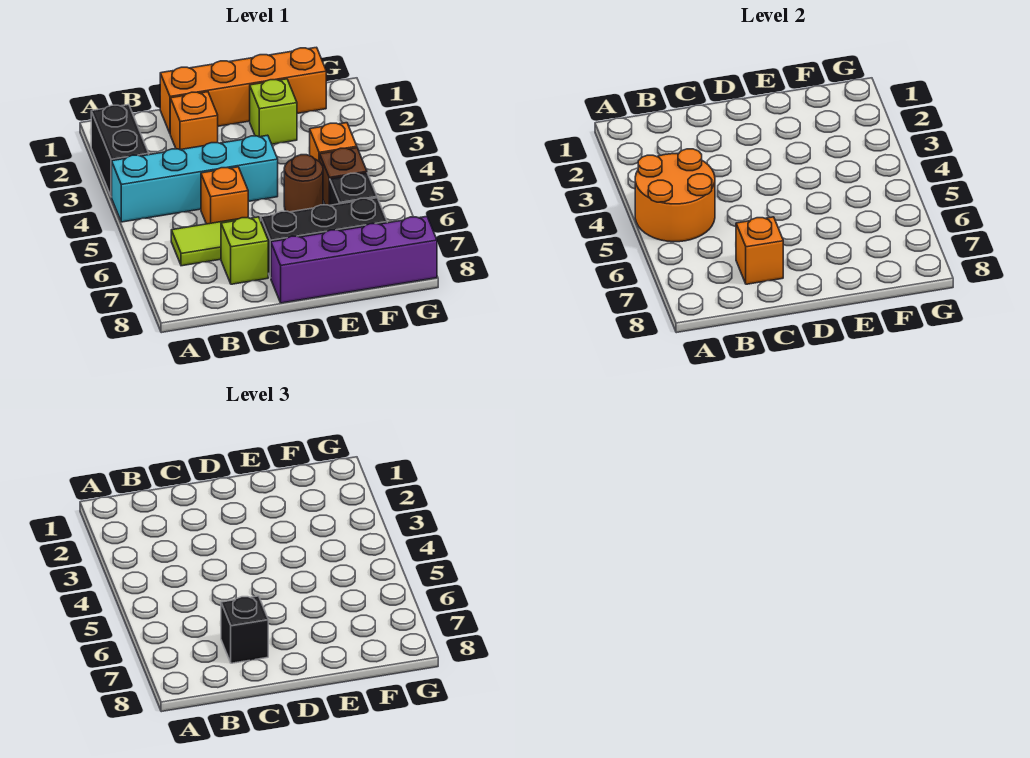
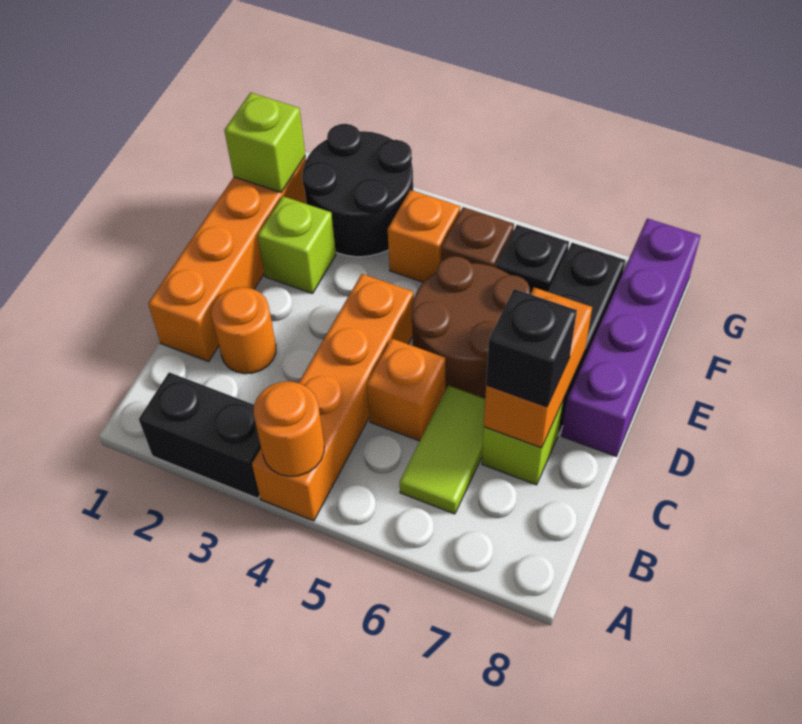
cyan brick A4:D4 level 1 -> orange brick A4:D4 level 1
orange round brick A4:B5 level 2 -> orange round brick A4 level 2
orange brick C2 level 1 -> orange round brick C2 level 1
orange brick C7 level 2 -> orange brick C7:D7 level 2
brown round brick E5 level 1 -> brown round brick D5:E6 level 1
none -> lime brick F1 level 2
none -> black round brick F2:G3 level 1

